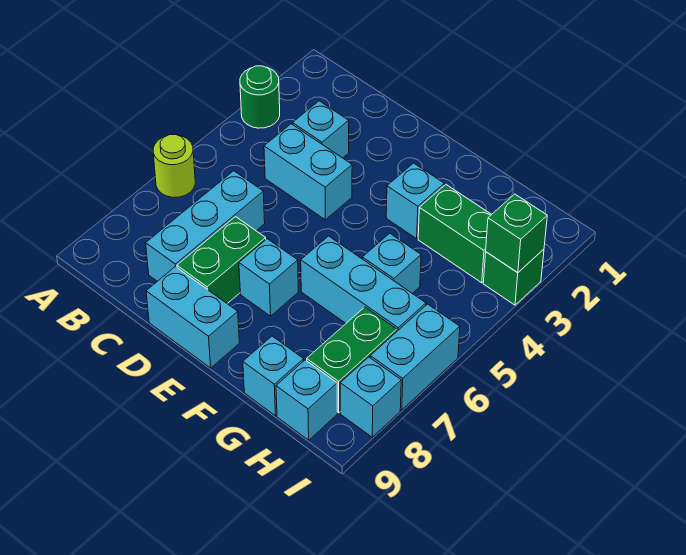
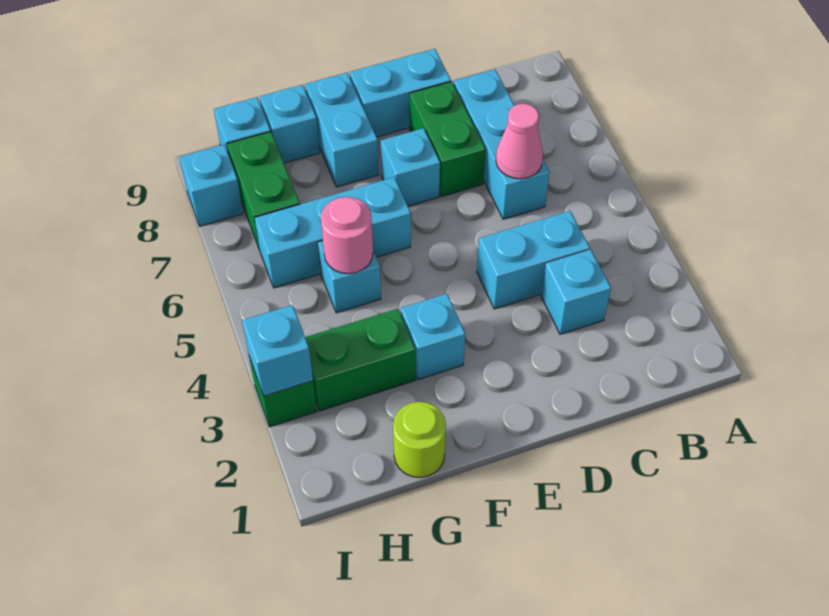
green round brick A3 level 1 -> none
lime round brick A6 level 1 -> lime round brick G1 level 1
none -> pink cone C6 level 2
none -> pink round brick G5 level 2
green brick I3 level 2 -> cyan brick I3 level 2
cyan brick I6:I7 level 1 -> cyan brick F8:F9 level 1

